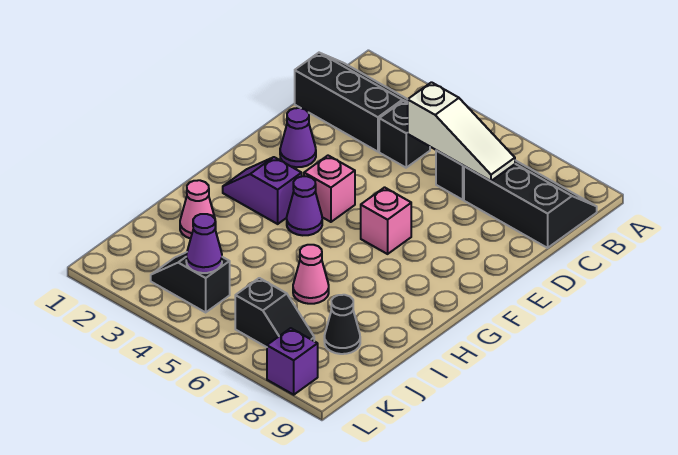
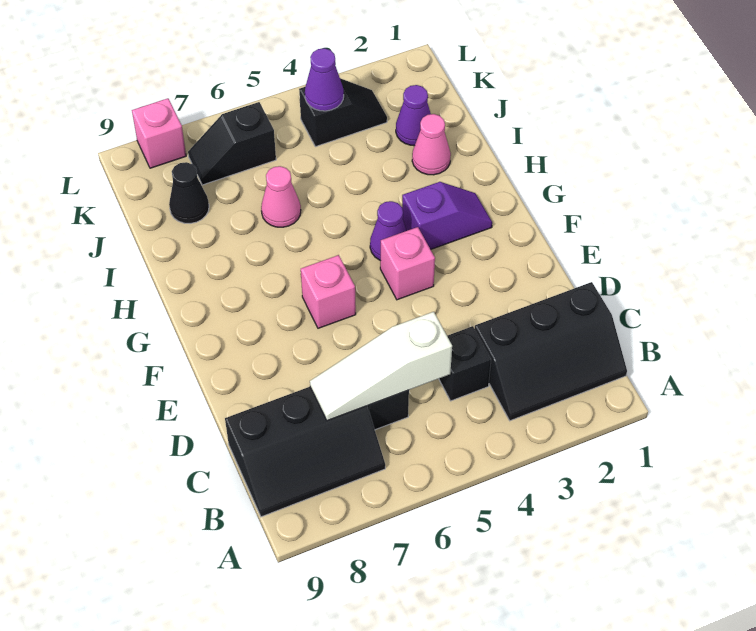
purple cone E2 level 1 -> purple cone J2 level 1
purple brick L8 level 1 -> pink brick L8 level 1

